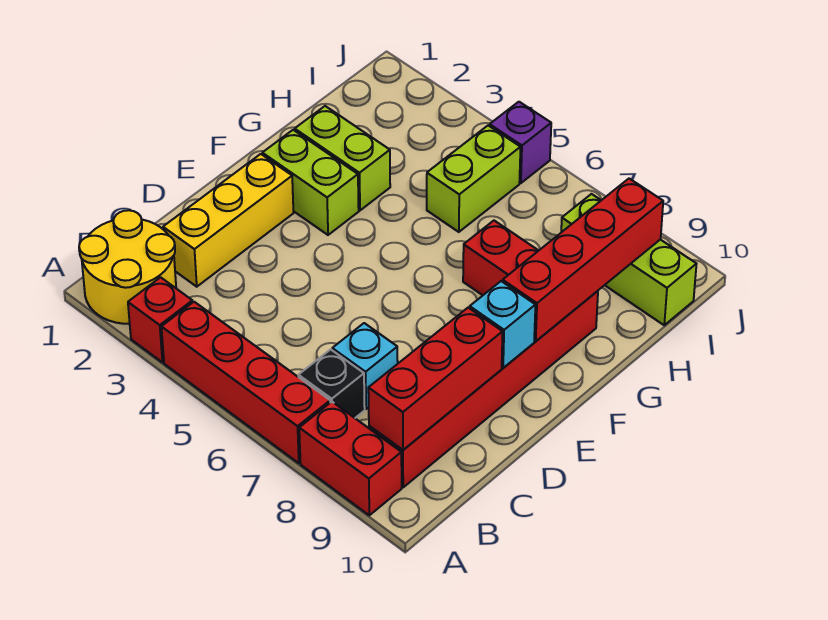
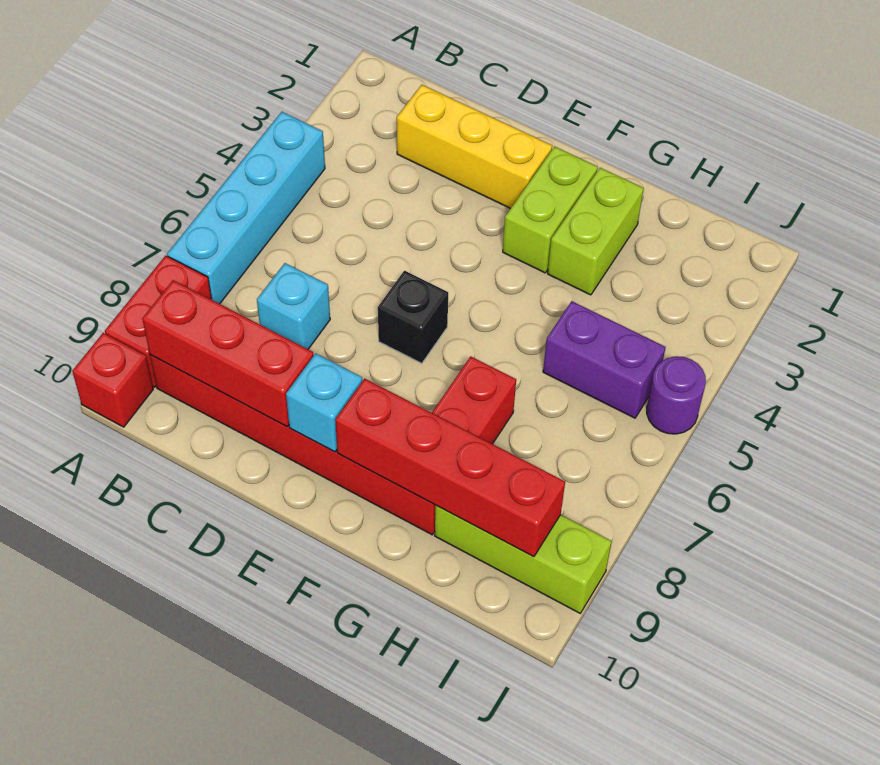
yellow round brick A1:B2 level 1 -> none
red brick A3 level 1 -> red brick A10 level 1
red brick A4:A7 level 1 -> cyan brick A4:A7 level 1
black brick B7 level 1 -> black brick E6 level 1
lime brick H5:I5 level 1 -> purple brick H5:I5 level 1
lime brick I8:I10 level 1 -> lime brick H9:J9 level 1
purple brick J5 level 1 -> purple round brick J5 level 1

